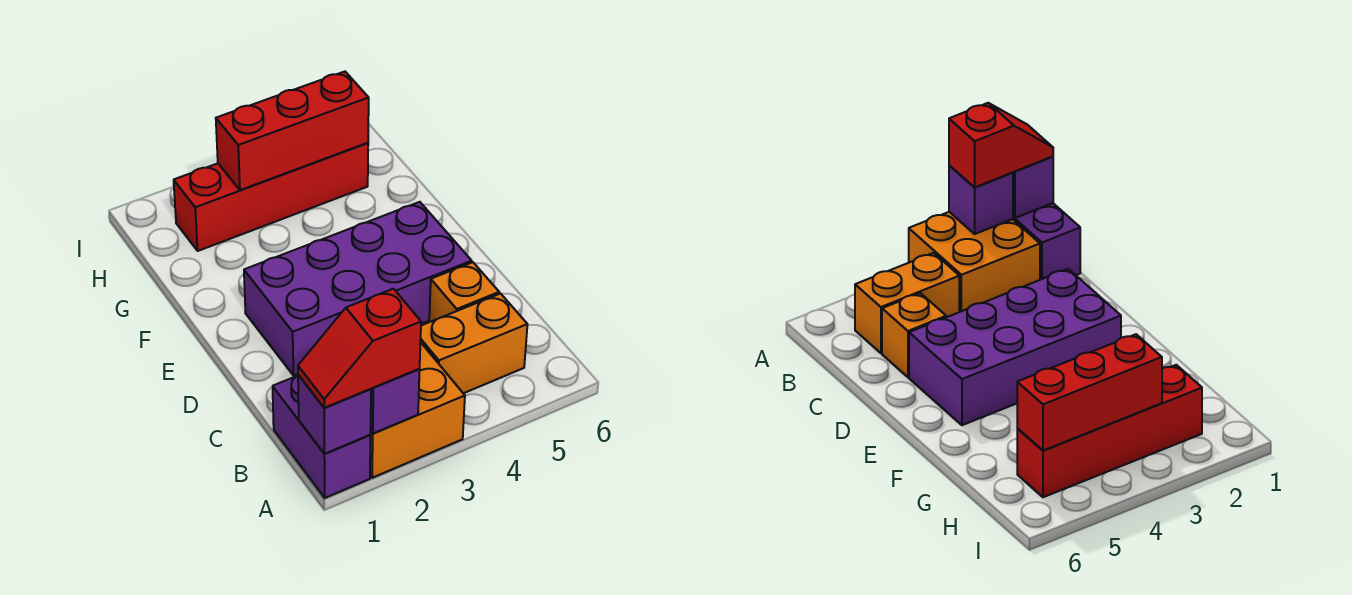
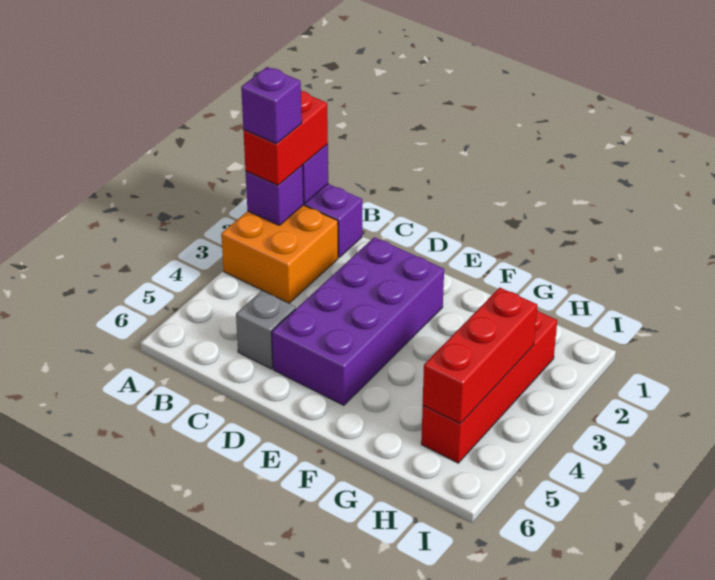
red slope A1:A2 level 3 top 2 -> red brick A1:A2 level 3
none -> purple brick A2 level 4
orange brick B4:B5 level 1 -> none
orange brick C5 level 1 -> grey brick C5 level 1

